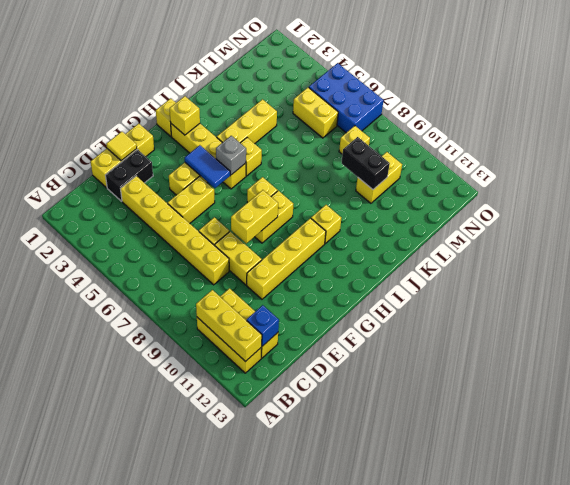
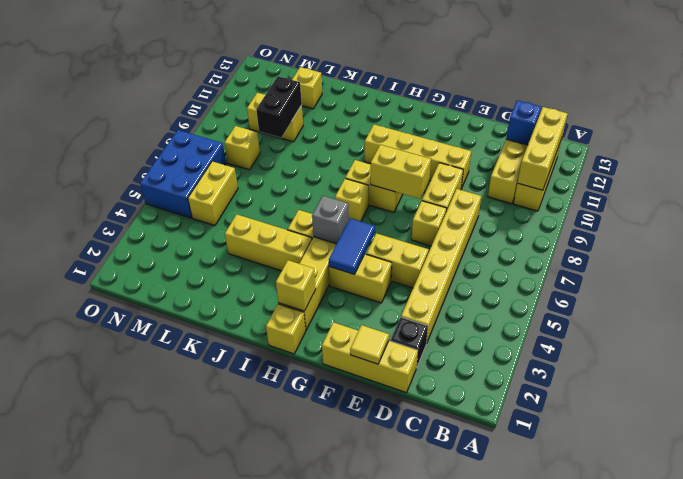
black brick D2:E2 level 1 -> black brick D2 level 1
yellow brick I10 level 1 -> yellow brick L12 level 1

